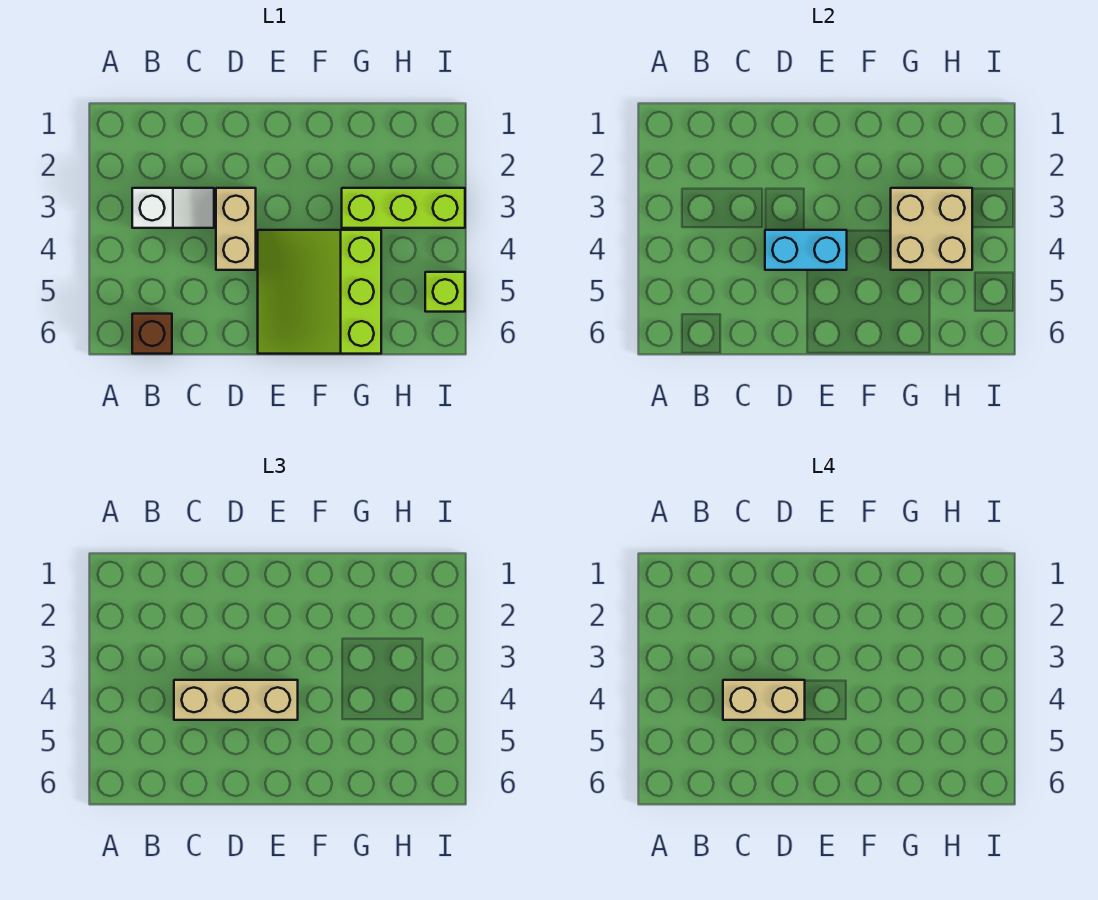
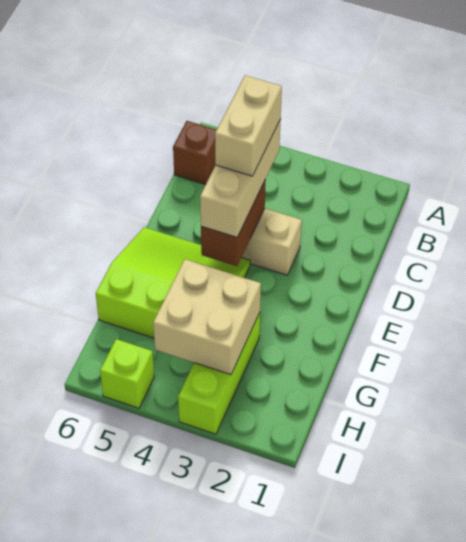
white slope B3:C3 level 1 top B -> none
cyan brick D4:E4 level 2 -> brown brick D4:E4 level 2

